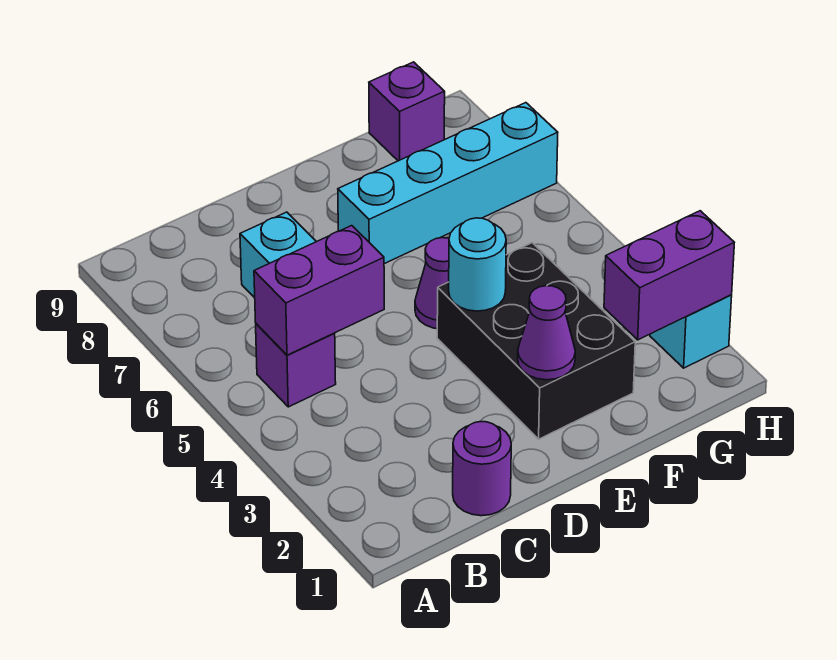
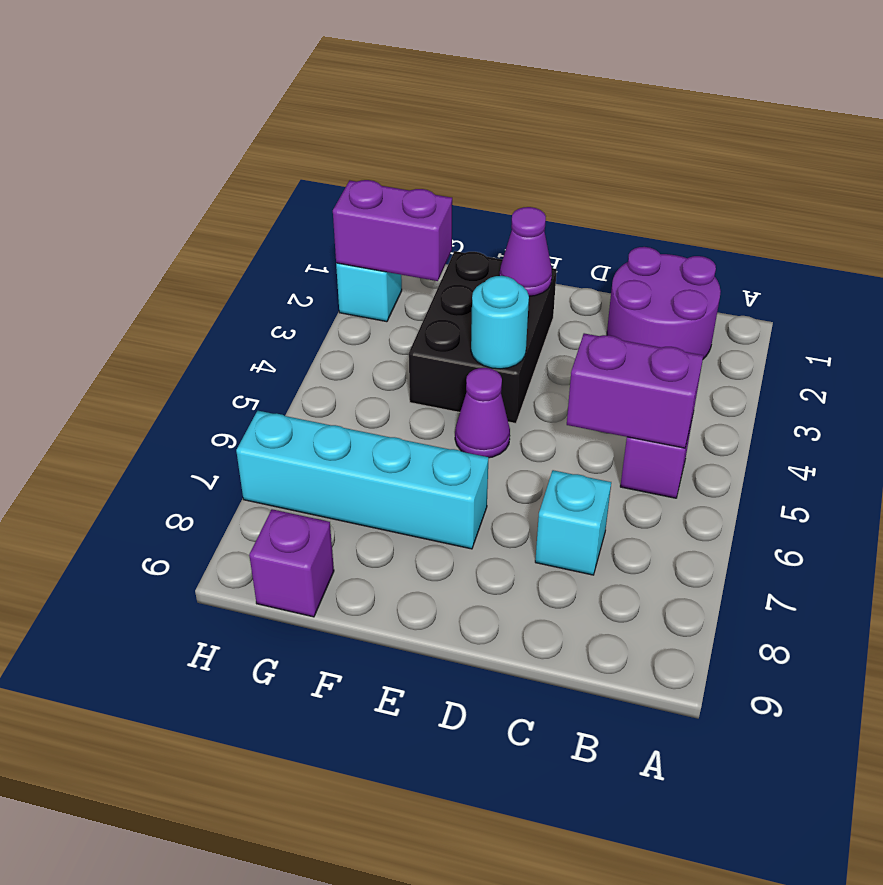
purple round brick C1 level 1 -> purple round brick B1:C2 level 1

